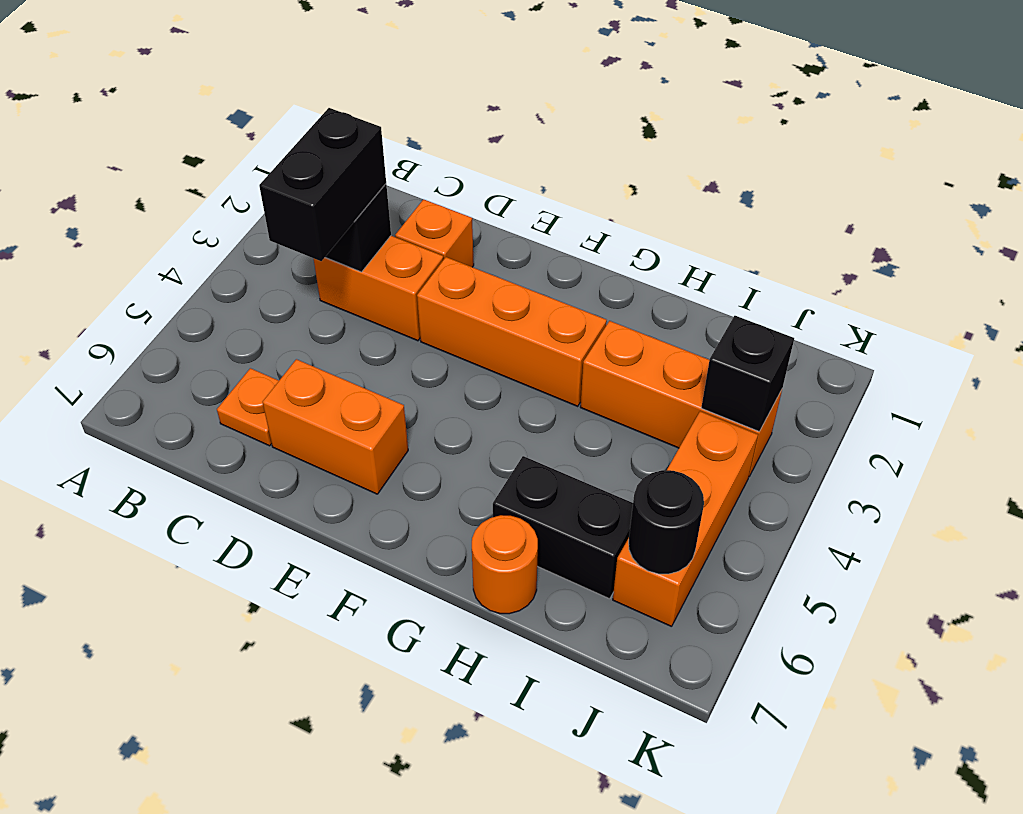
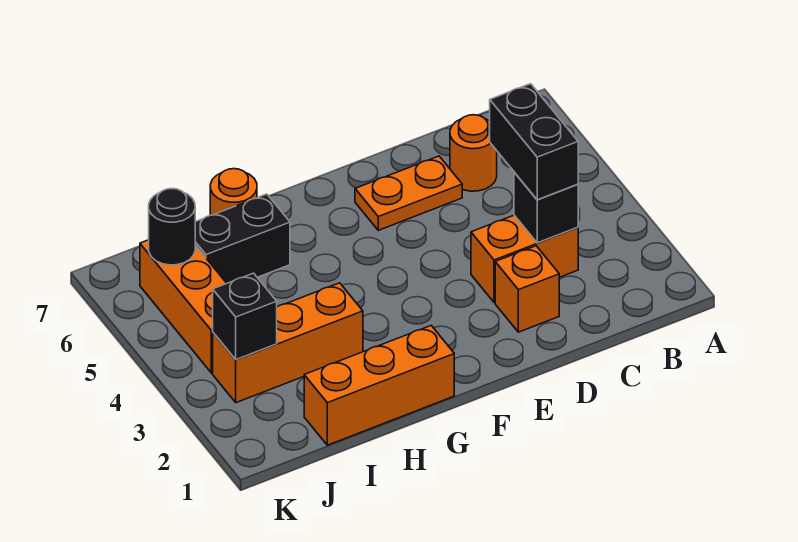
orange plate C6 level 1 -> orange round brick C6 level 1
orange brick D6:E6 level 1 -> orange plate D6:E6 level 1
orange brick E3:G3 level 1 -> orange brick G1:I1 level 1

